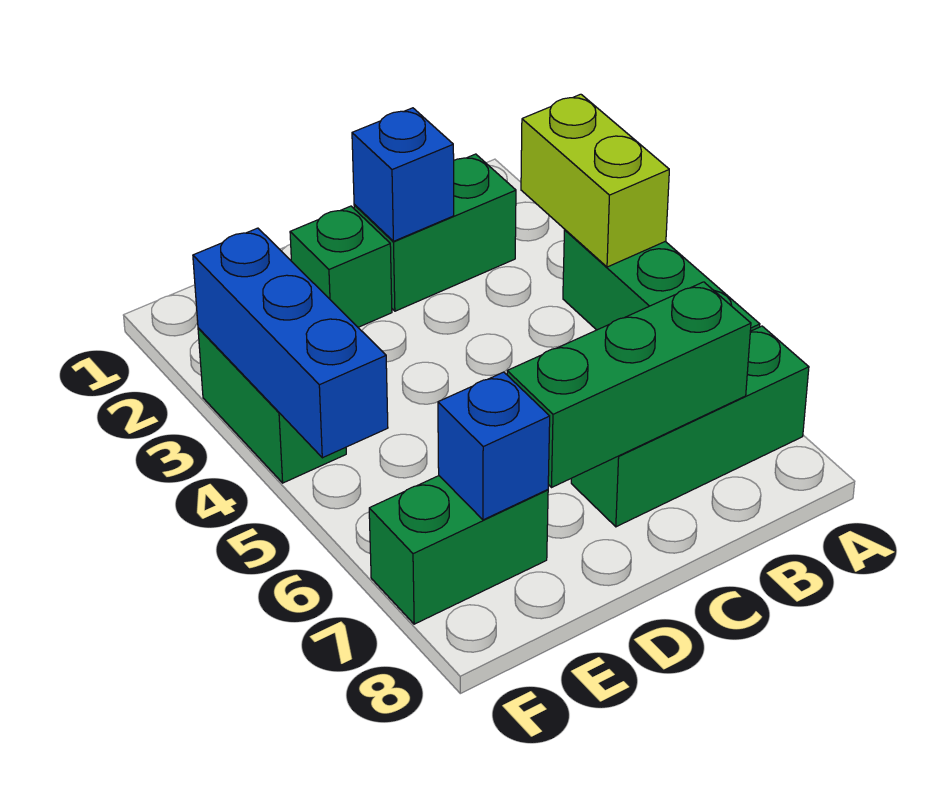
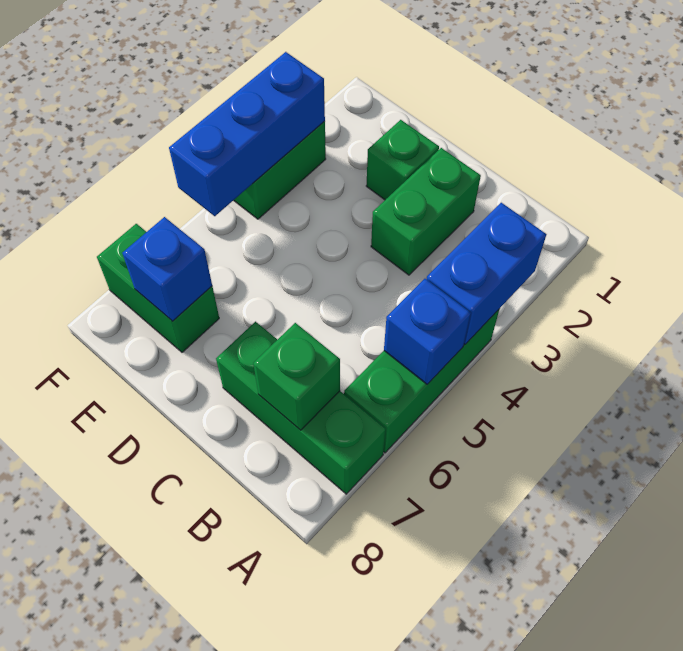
lime brick A3:A4 level 2 -> blue brick A3:A4 level 2
green brick B2:C2 level 1 -> green brick C2:C3 level 1
green brick B7:D7 level 2 -> green brick B7 level 2
blue brick C2 level 2 -> blue brick A5 level 2

